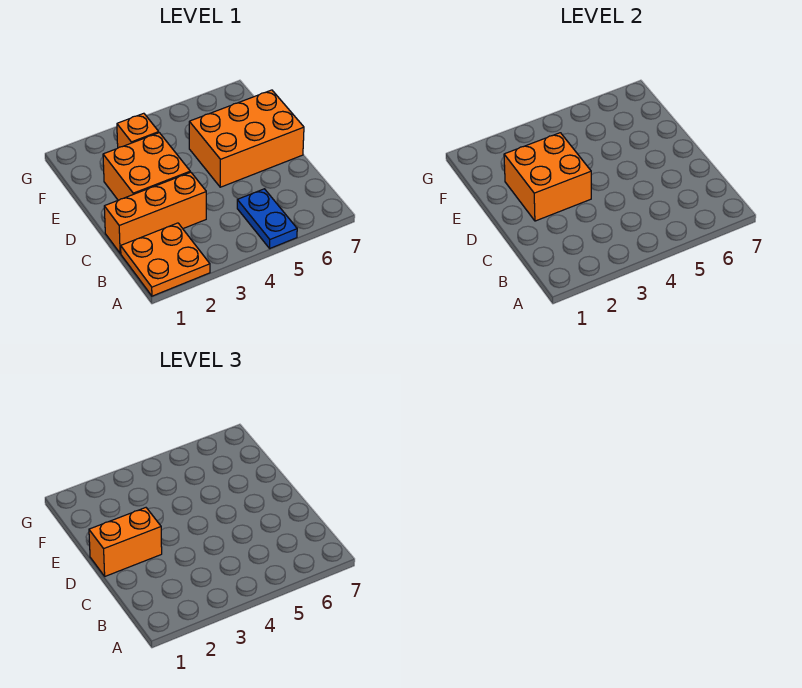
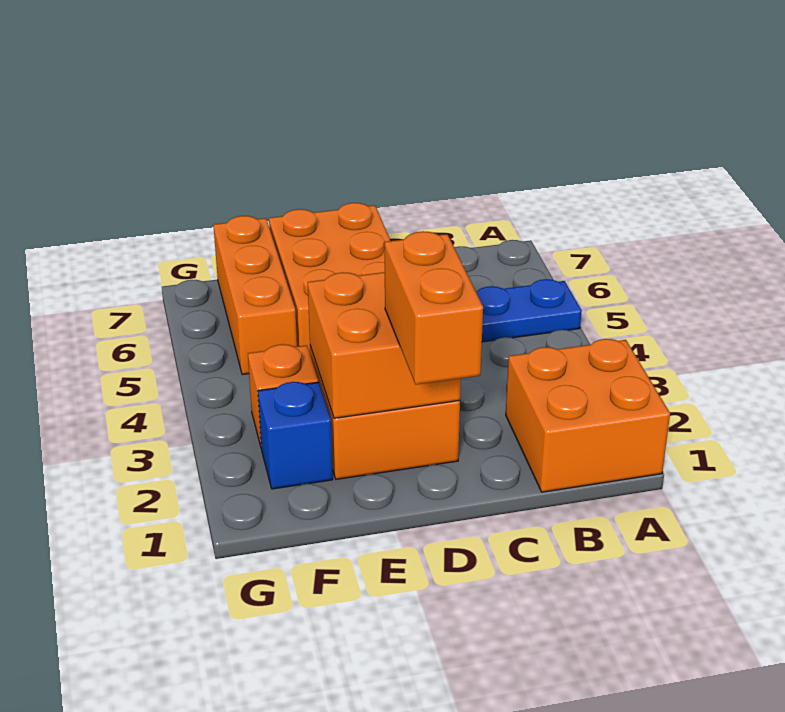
orange plate A1:B2 level 1 -> orange brick A1:B2 level 1
orange brick C1:C3 level 1 -> orange brick F5:F7 level 1
none -> blue brick F2 level 1

